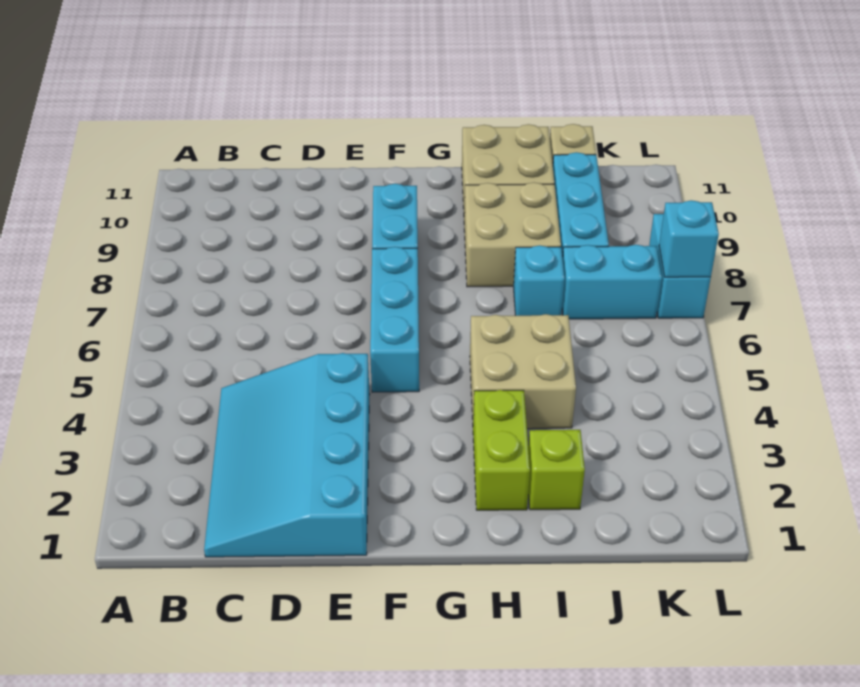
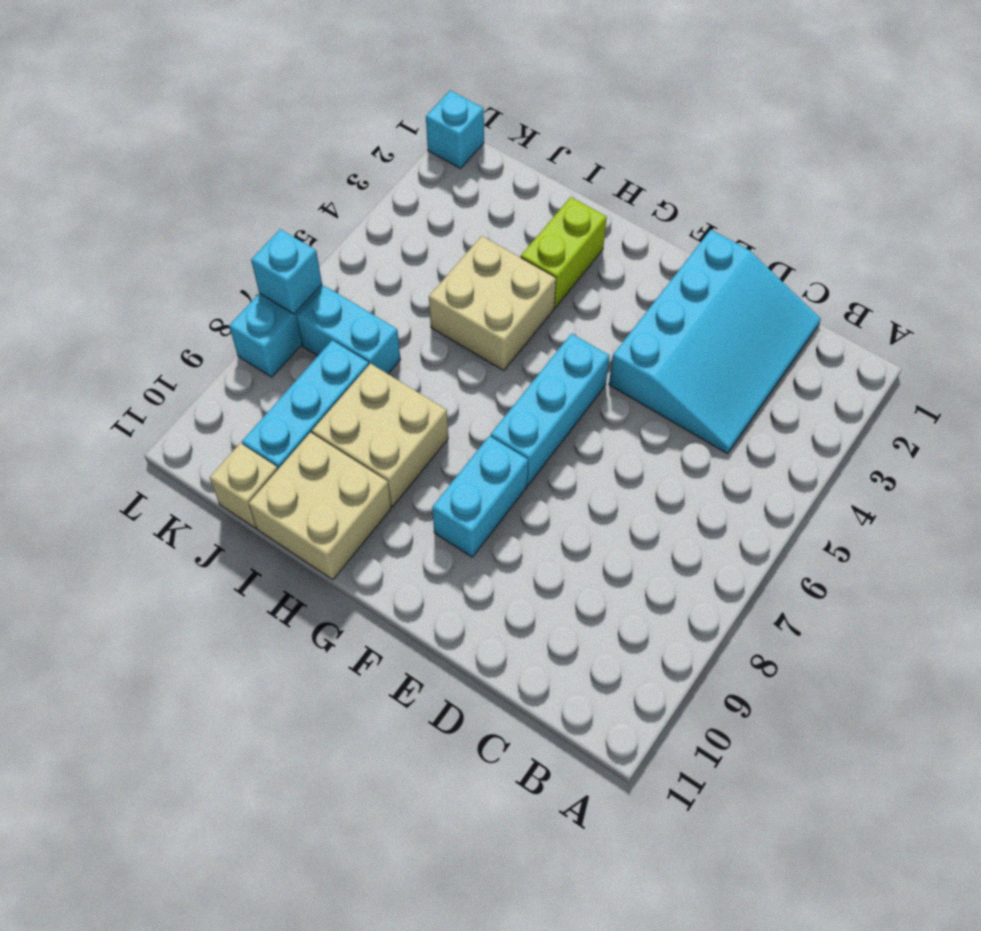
lime brick I2 level 1 -> none
cyan brick I7 level 1 -> cyan brick L1 level 1

